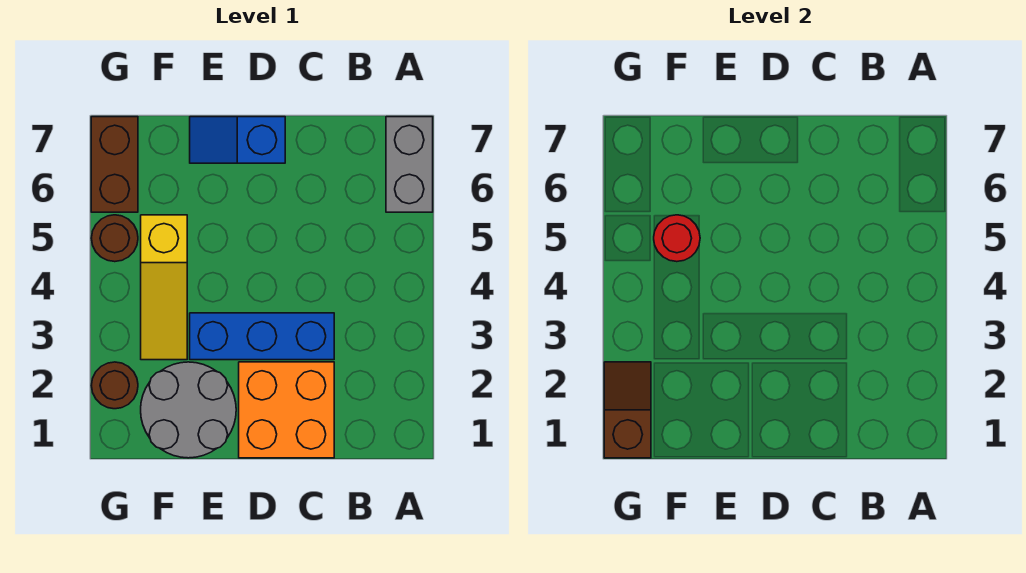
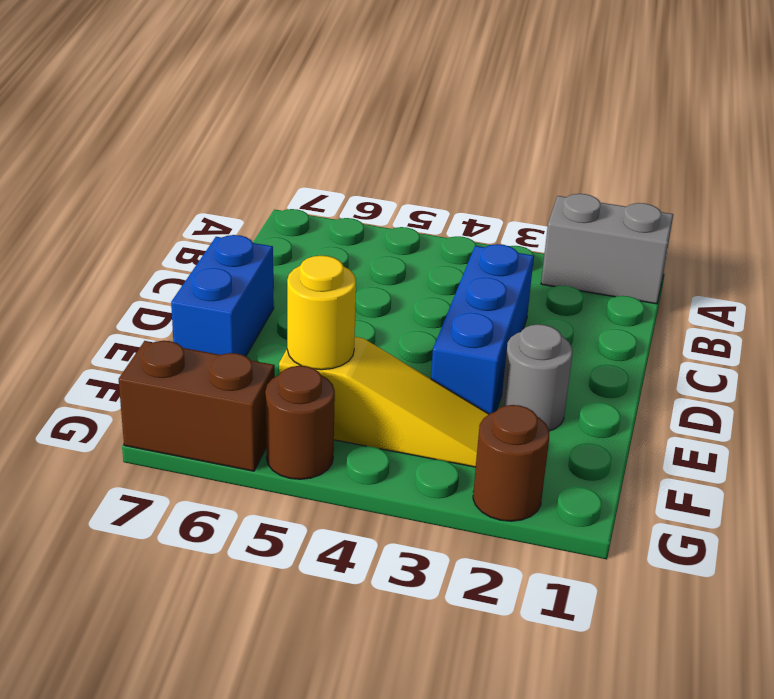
grey brick A6:A7 level 1 -> grey brick A1:A2 level 1
orange brick C1:D2 level 1 -> none
blue slope D7:E7 level 1 top D -> blue brick D7:E7 level 1
grey round brick E1:F2 level 1 -> grey round brick E2 level 1
red round brick F5 level 2 -> yellow round brick F5 level 2
brown slope G1:G2 level 2 top 1 -> none

